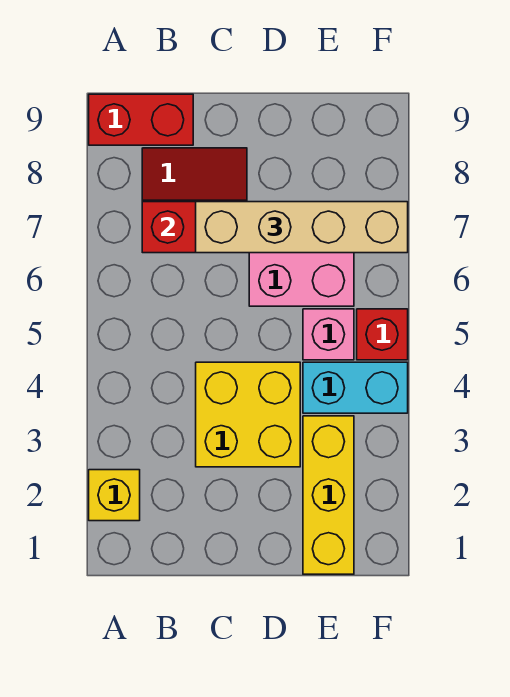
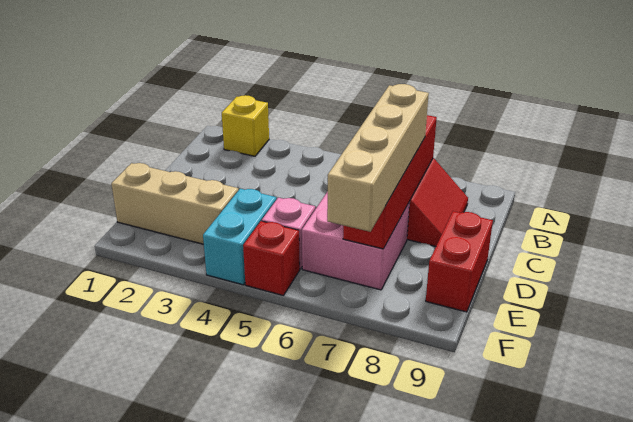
red brick A9:B9 level 1 -> red brick D9:E9 level 1
yellow brick C3:D4 level 1 -> none
yellow brick E1:E3 level 1 -> tan brick E1:E3 level 1

